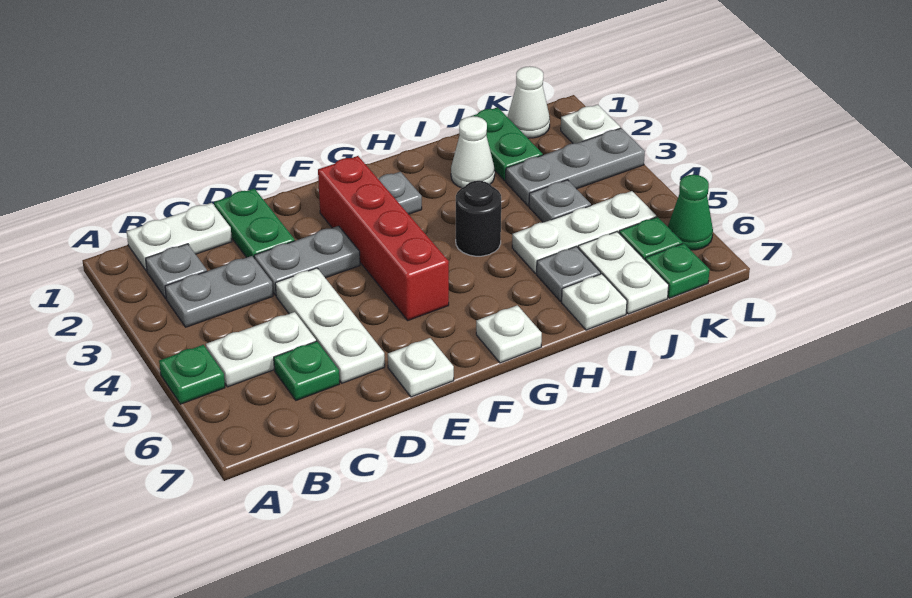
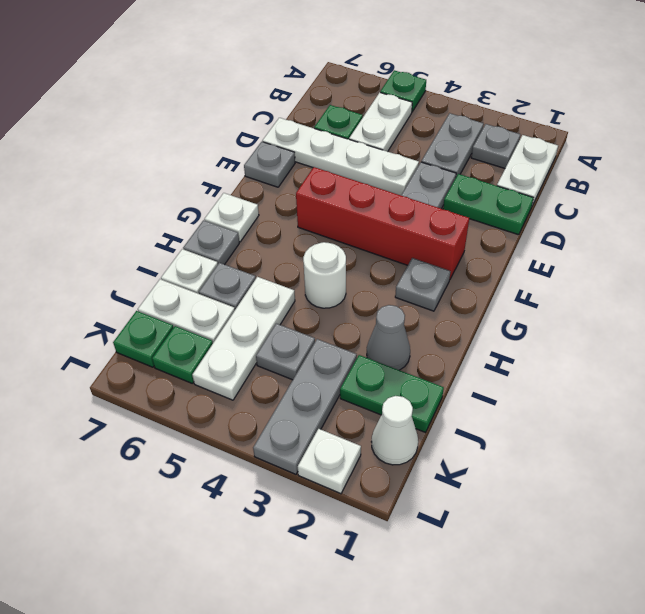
white plate D4:D6 level 1 -> white plate D4:D7 level 1
white plate E7 level 1 -> grey plate E7 level 1
black round brick H4 level 1 -> white round brick H4 level 1
none -> grey plate H7 level 1
white cone I2 level 1 -> grey cone I2 level 1
green cone L6 level 1 -> none

